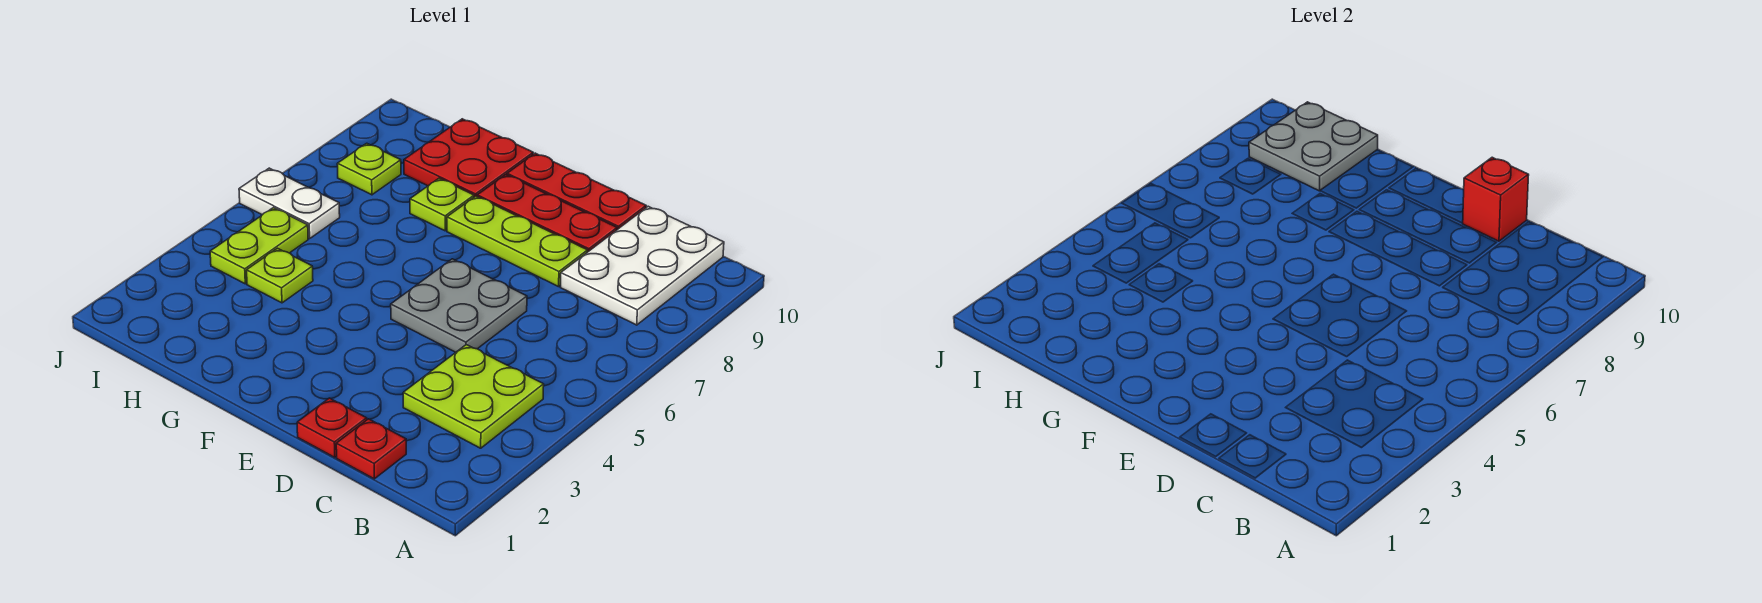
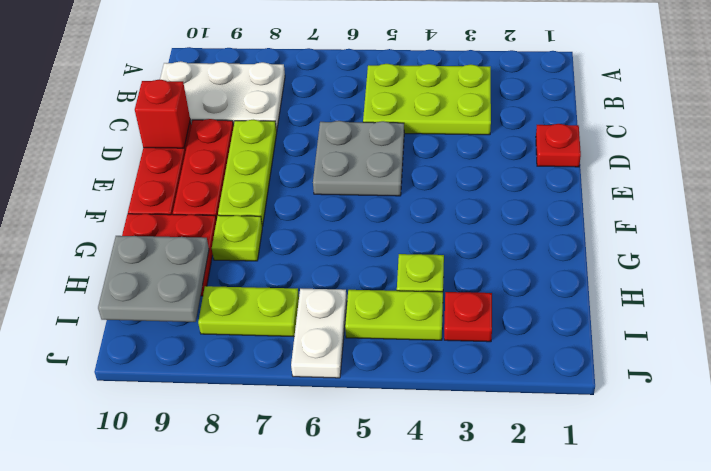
lime plate B3:C4 level 1 -> lime plate B3:C5 level 1
red plate C1 level 1 -> red plate I3 level 1
lime plate I8 level 1 -> lime plate I7:I8 level 1

